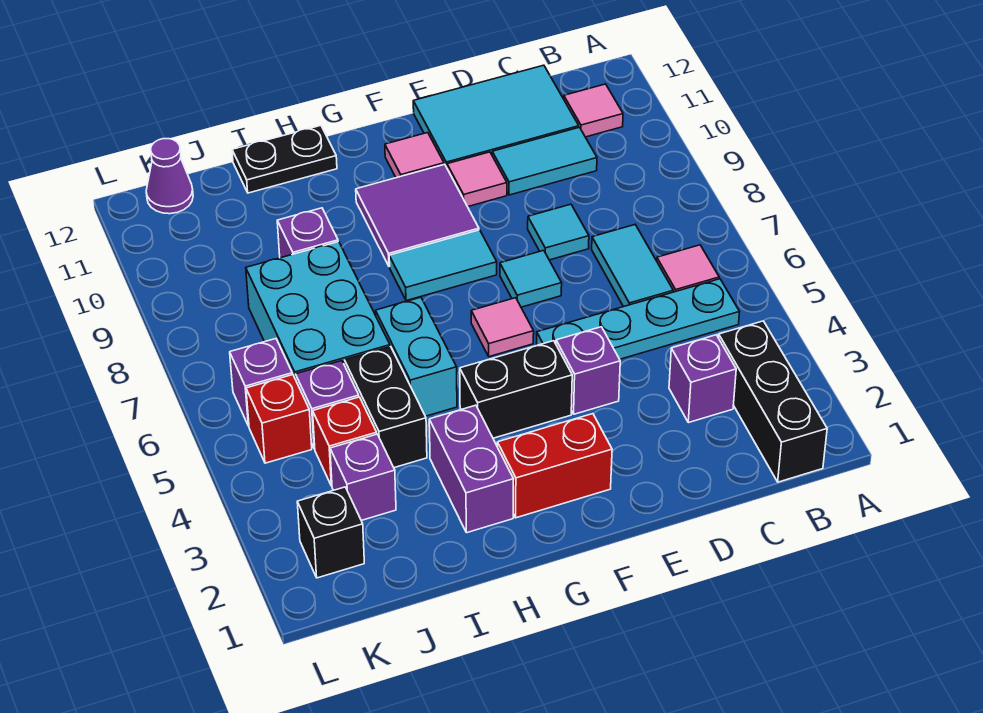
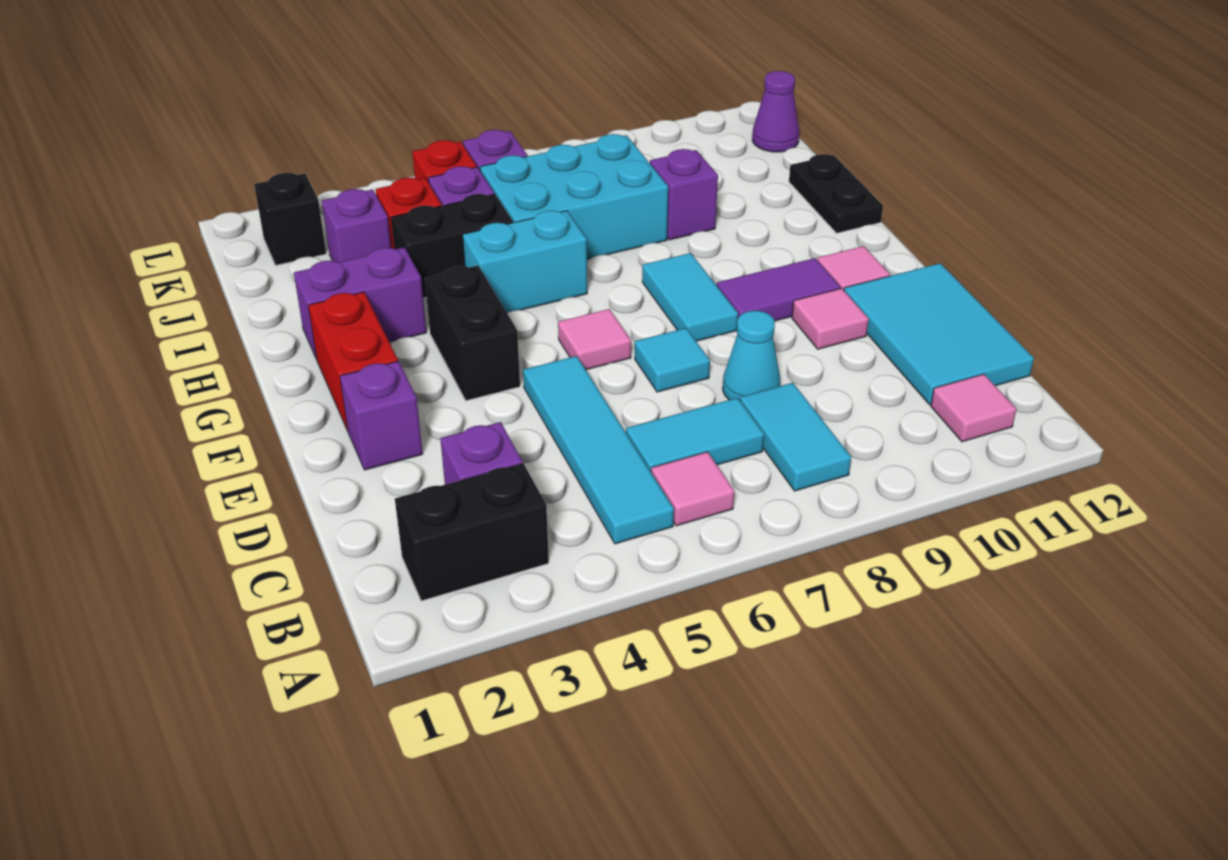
black brick B1:B3 level 1 -> black brick B2:B3 level 1
cyan plate B5:E5 level 1 -> cyan tile B5:E5 level 1
cyan tile C10:D10 level 1 -> cyan tile B8:C8 level 1
cyan tile D8 level 1 -> cyan cone D8 level 1
purple brick E4 level 1 -> purple brick E2 level 1
purple tile F9:G10 level 1 -> purple tile F9:F10 level 1

